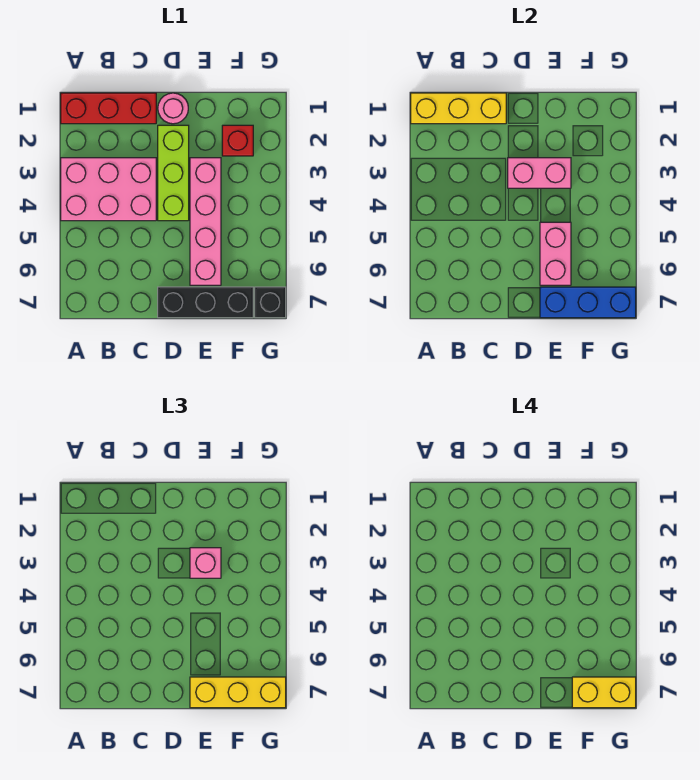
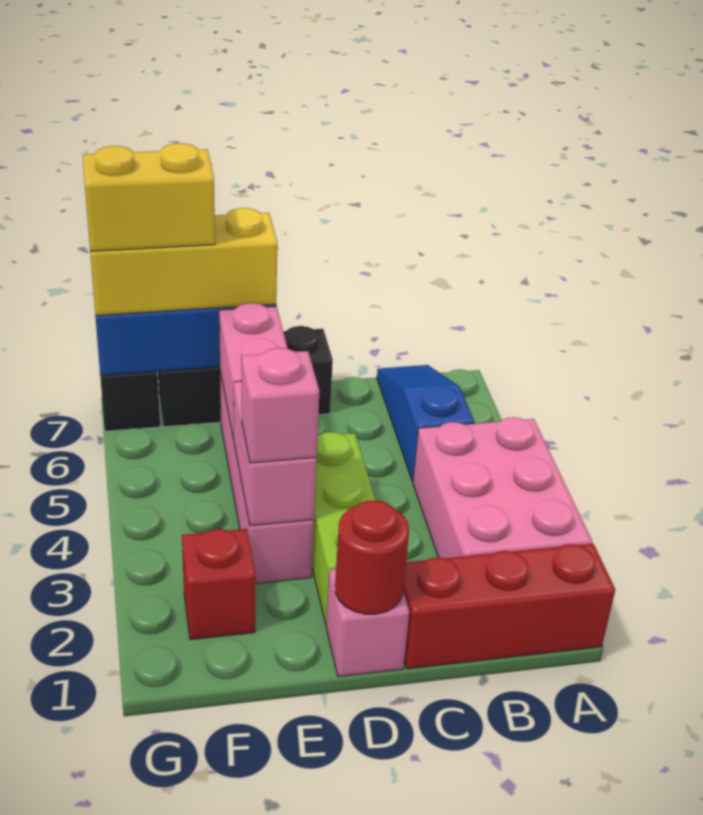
yellow brick A1:C1 level 2 -> none
pink brick A3:C4 level 1 -> pink brick A2:B4 level 1
none -> blue slope B5:B7 level 1 top 5
pink round brick D1 level 1 -> pink brick D1 level 1
none -> red round brick D1 level 2
pink brick D3:E3 level 2 -> pink brick E3:E4 level 2

